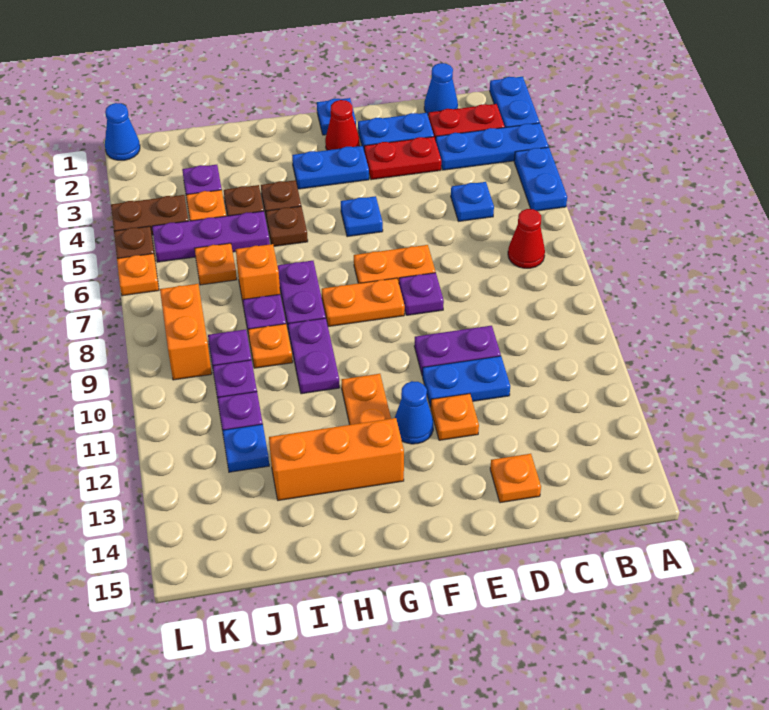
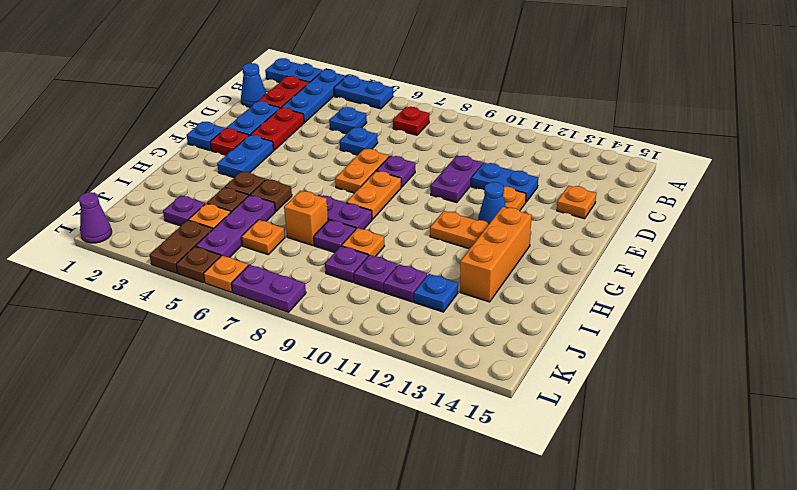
red cone B7 level 1 -> red plate B7 level 1
blue plate D11:E11 level 1 -> blue plate D11:D12 level 1
red cone F2 level 1 -> red plate F2 level 1
blue plate F5 level 1 -> blue plate D6 level 1
purple plate H9:H10 level 1 -> purple plate L7:L8 level 1
orange brick K8:K9 level 1 -> none
blue cone L1 level 1 -> purple cone L1 level 1

